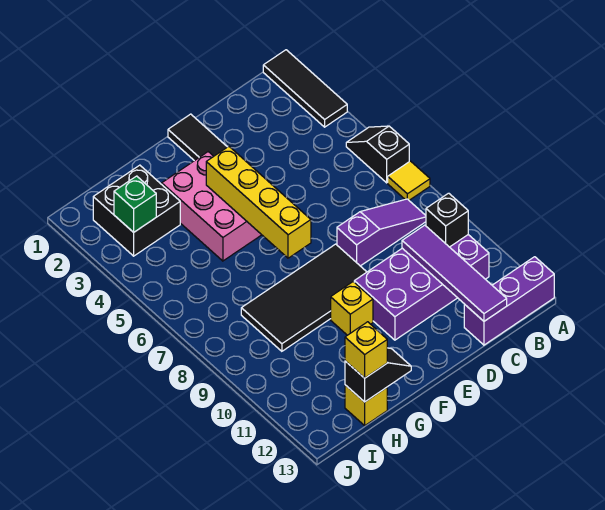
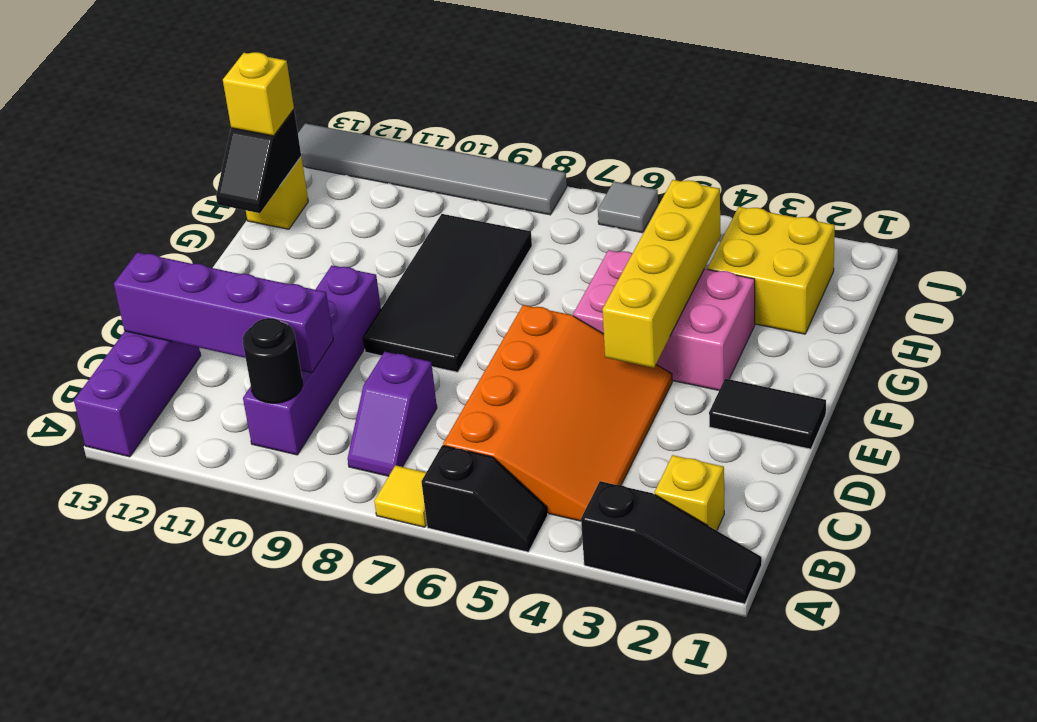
black tile A1:A3 level 1 -> black slope A1:A3 level 1 top 3
none -> orange slope B4:E6 level 1 top 6
purple slope B8:D8 level 1 top D -> purple slope B8:C8 level 1 top C
purple brick B10:E11 level 1 -> purple brick B10:E10 level 1
black brick B10 level 2 -> black round brick B10 level 2
purple tile C10:C13 level 2 -> purple brick C10:C13 level 2
yellow brick F4:F7 level 2 -> yellow brick E4:H4 level 2
yellow brick F10 level 1 -> yellow brick B2 level 1
black brick H2:I3 level 1 -> yellow brick H2:I3 level 1
green brick I3 level 2 -> none
none -> grey tile J6 level 1
none -> grey tile J8:J13 level 1

